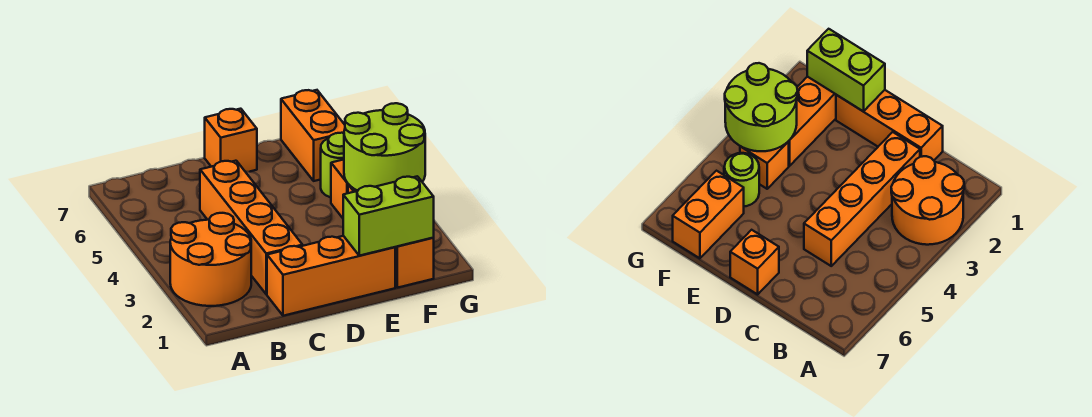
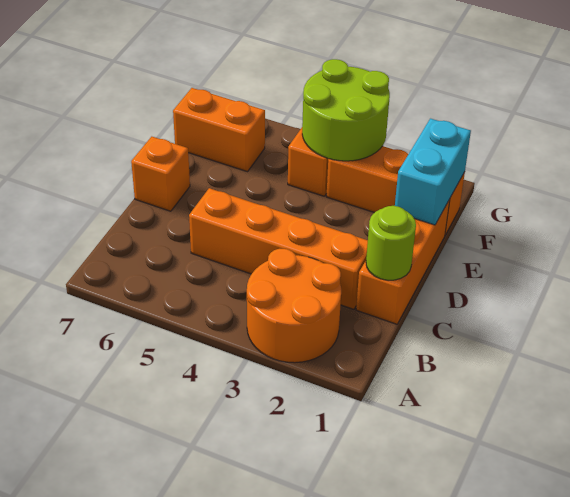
lime brick E1:F1 level 2 -> cyan brick E1:F1 level 2
lime round brick F5 level 1 -> lime round brick C1 level 2

